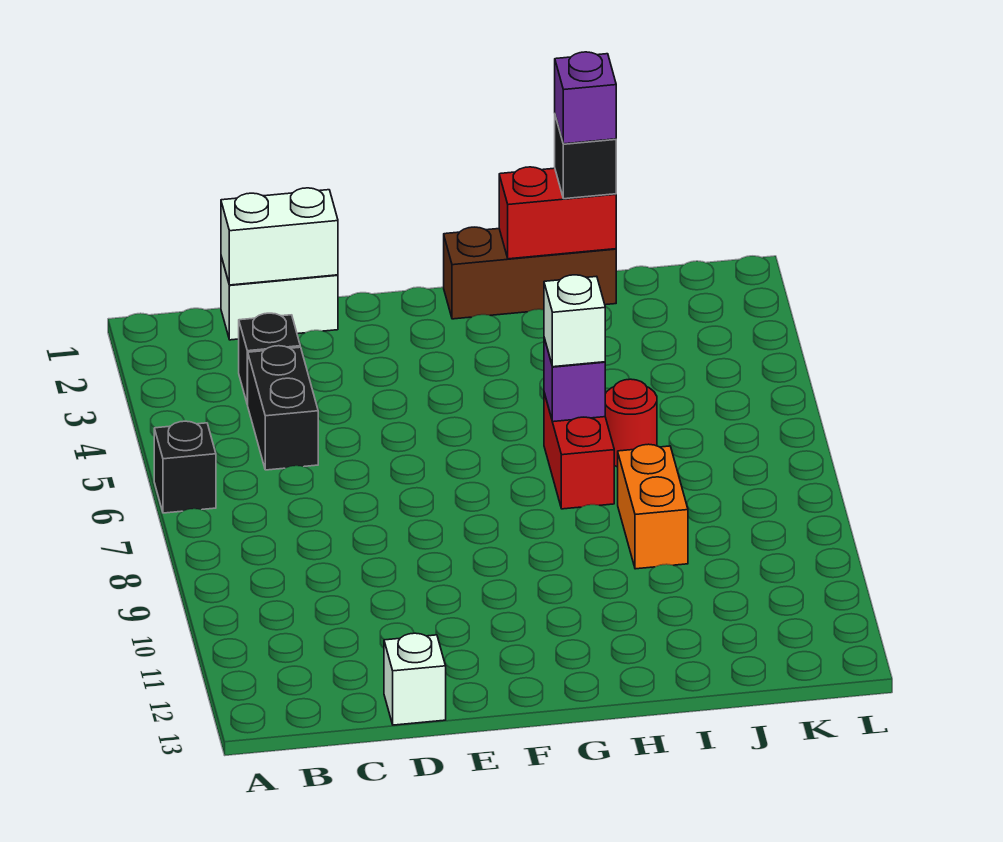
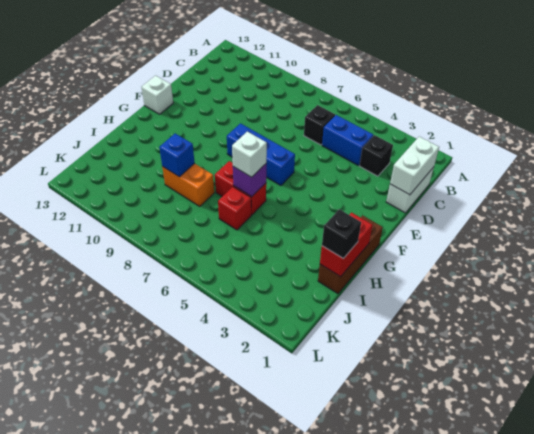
black brick A6 level 1 -> black brick C6 level 1
black brick C4:C5 level 1 -> blue brick C4:C5 level 1
white brick D13 level 1 -> white brick F13 level 1
none -> blue brick F6:F8 level 1
purple brick I1 level 4 -> none
red round brick I6 level 1 -> red brick I6 level 1
none -> blue brick I9 level 2

